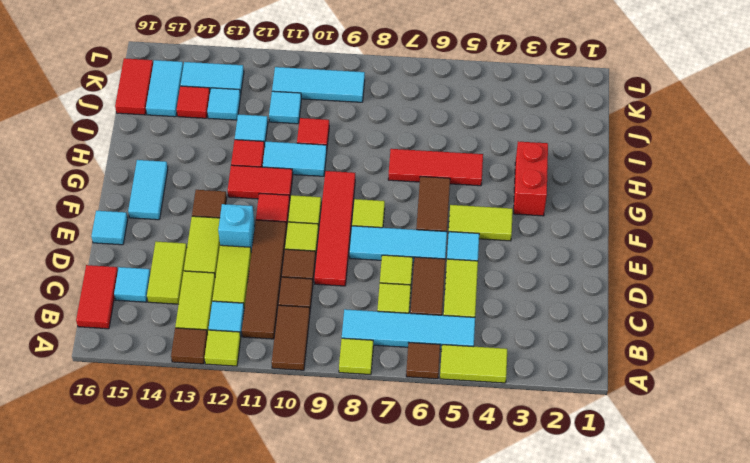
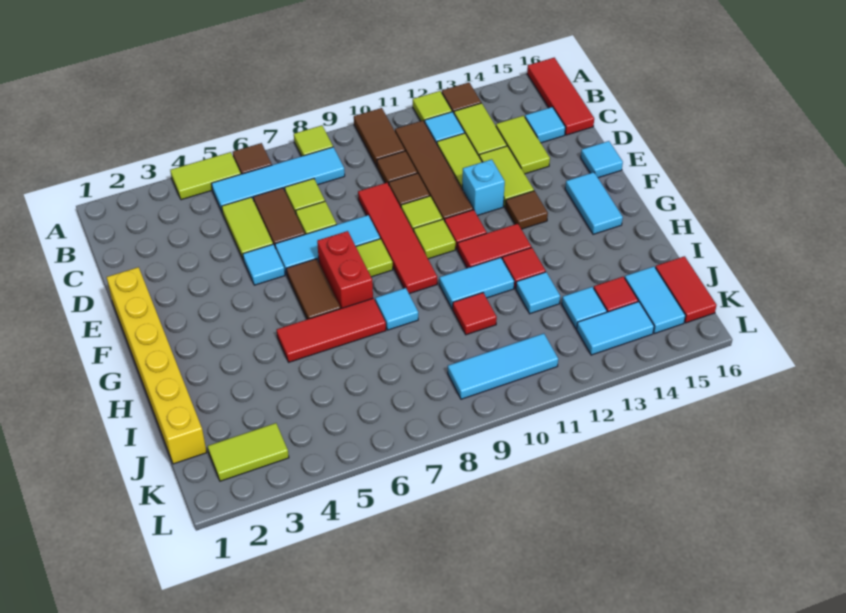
red tile B16:C16 level 1 -> red tile A16:C16 level 1
none -> yellow brick E1:J1 level 1
lime tile F4:F5 level 1 -> lime tile K2:K3 level 1
red brick G3:H3 level 1 -> red brick F7:G7 level 1
cyan tile J11 level 1 -> cyan tile H8 level 1

